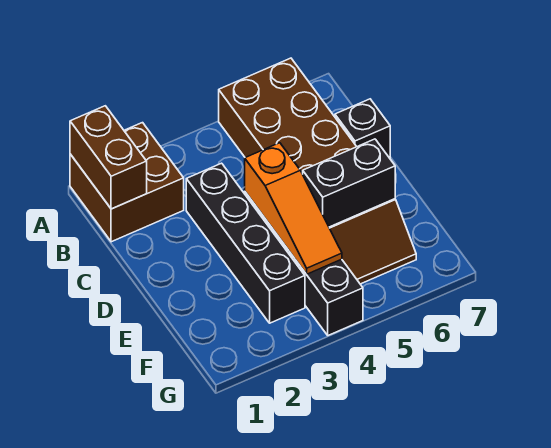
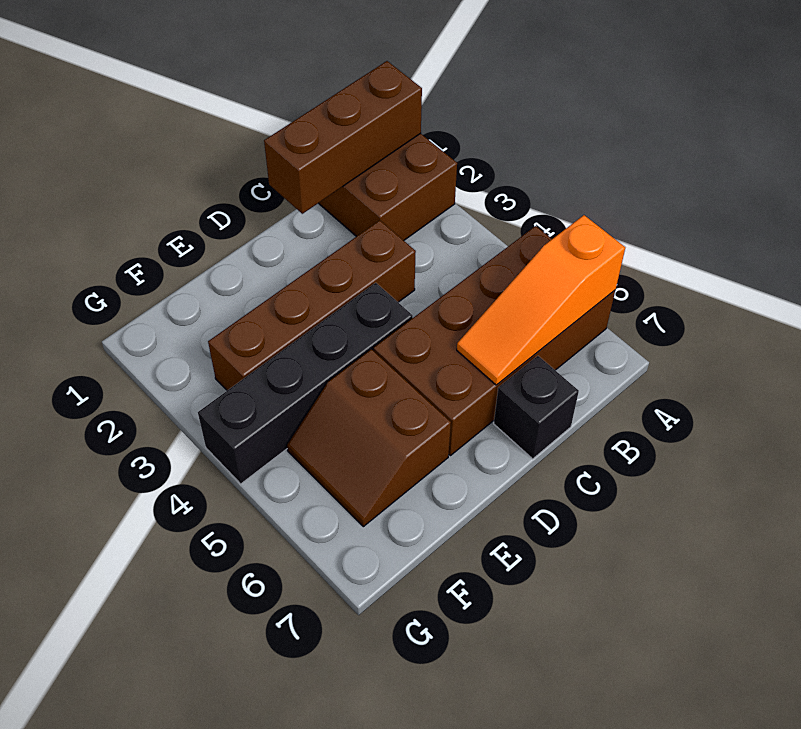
brown brick A1:B1 level 2 -> brown brick A1:C1 level 2
black brick C3:F3 level 1 -> brown brick C3:F3 level 1
orange slope D4:F4 level 2 top D -> orange slope A6:C6 level 2 top A
black brick E5:E6 level 2 -> none

